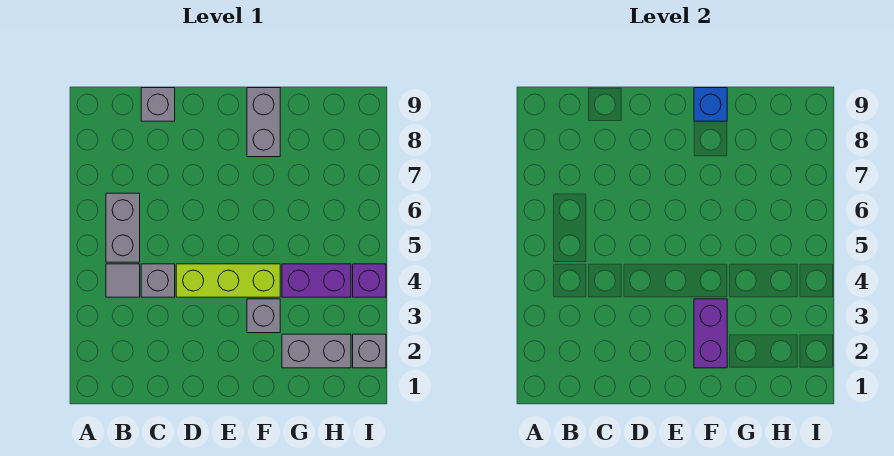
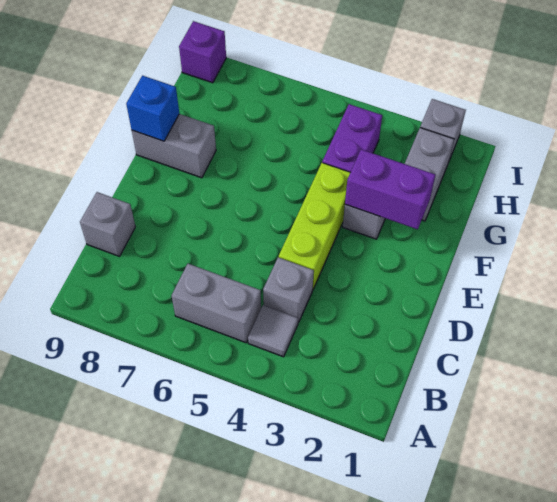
purple brick I4 level 1 -> purple brick I9 level 1

